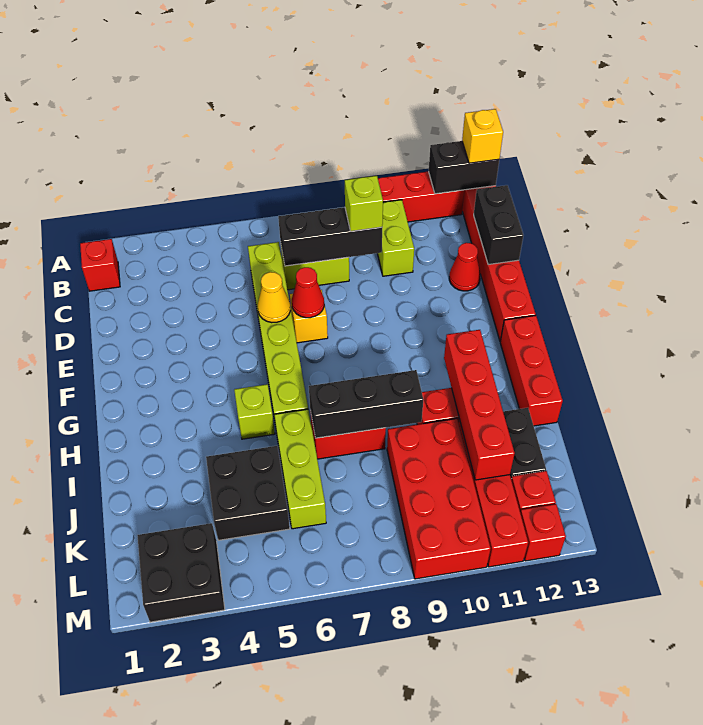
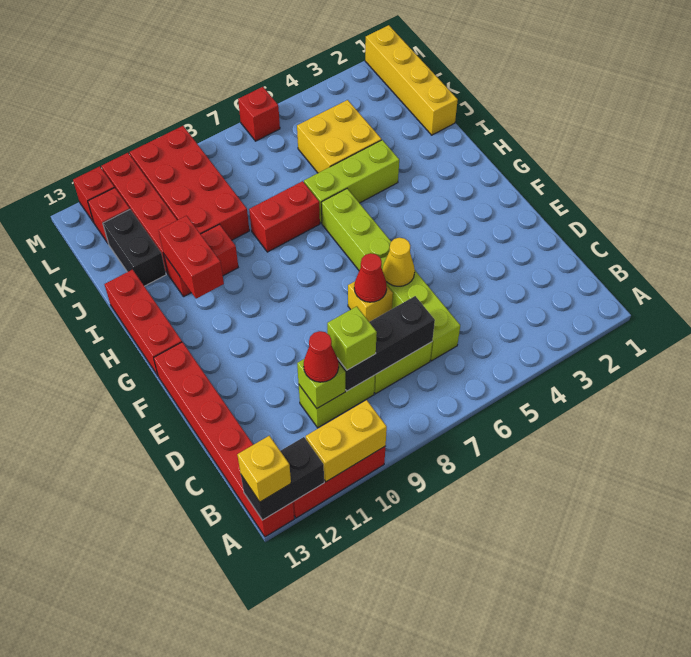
none -> yellow brick A10:A11 level 2
red brick B1 level 1 -> red brick M6 level 1
lime brick B10:C10 level 1 -> lime brick C9:C10 level 1
black brick C13:D13 level 2 -> none
red cone D12 level 1 -> red cone C10 level 3
lime brick H5 level 1 -> lime brick C10 level 2
red brick H11:K11 level 2 -> red brick H11:I11 level 2
lime brick I6:K6 level 1 -> lime brick I4:I6 level 1
black brick I7:I9 level 2 -> none
none -> yellow brick J1:M1 level 1
black brick J4:K5 level 1 -> yellow brick J4:K5 level 1
black brick L2:M3 level 1 -> none

